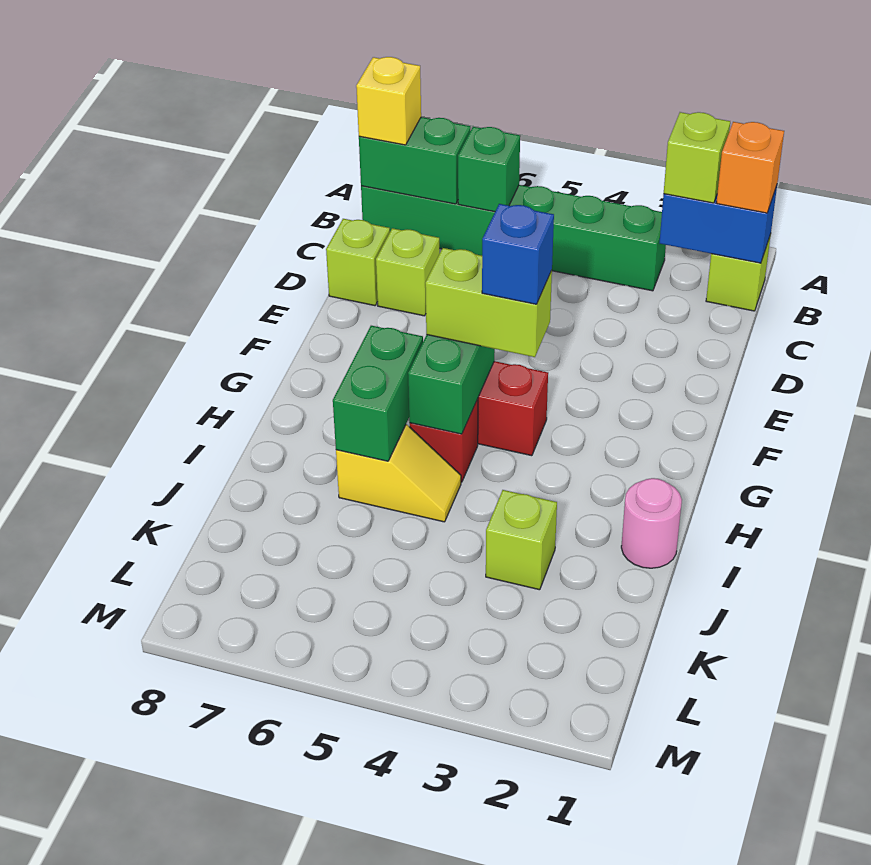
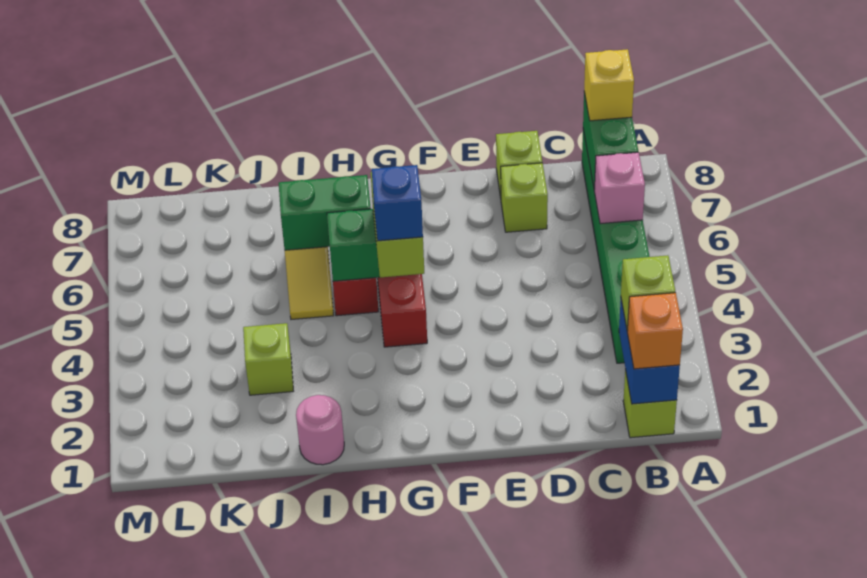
green brick B6 level 2 -> pink brick B6 level 2

